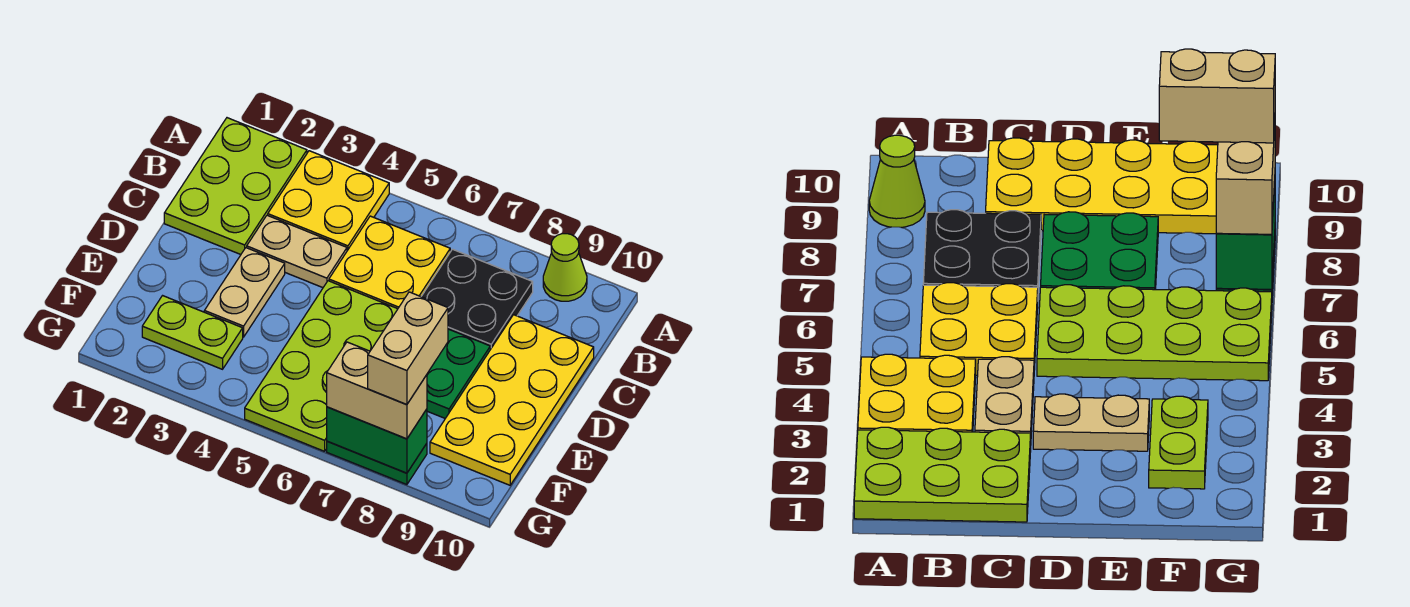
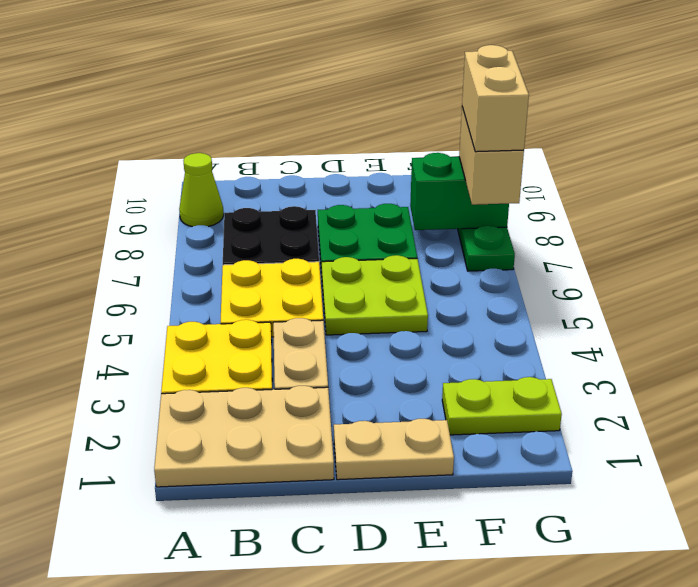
lime plate A1:C2 level 1 -> tan plate A1:C2 level 1
yellow plate C9:F10 level 1 -> none
tan plate D3:E3 level 1 -> tan plate D1:E1 level 1
lime plate D5:G6 level 1 -> lime plate D5:E6 level 1
lime plate F2:F3 level 1 -> lime plate F2:G2 level 1
tan brick F8:G8 level 4 -> tan brick G7:G8 level 4
green brick G7:G8 level 2 -> green brick F8:G8 level 2

